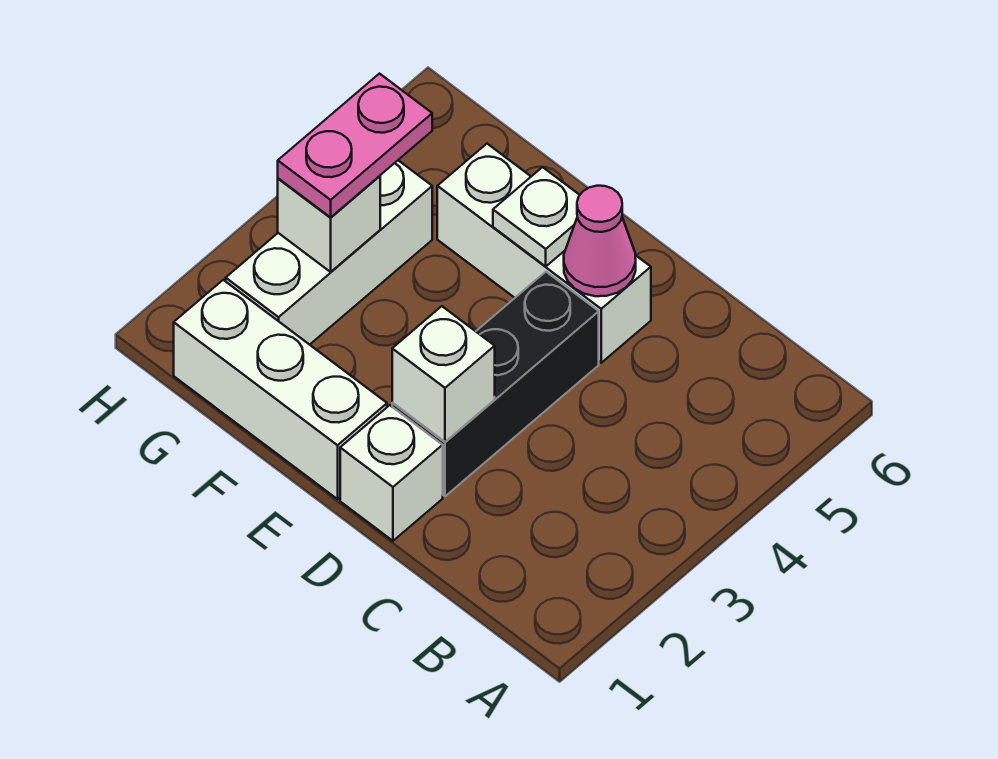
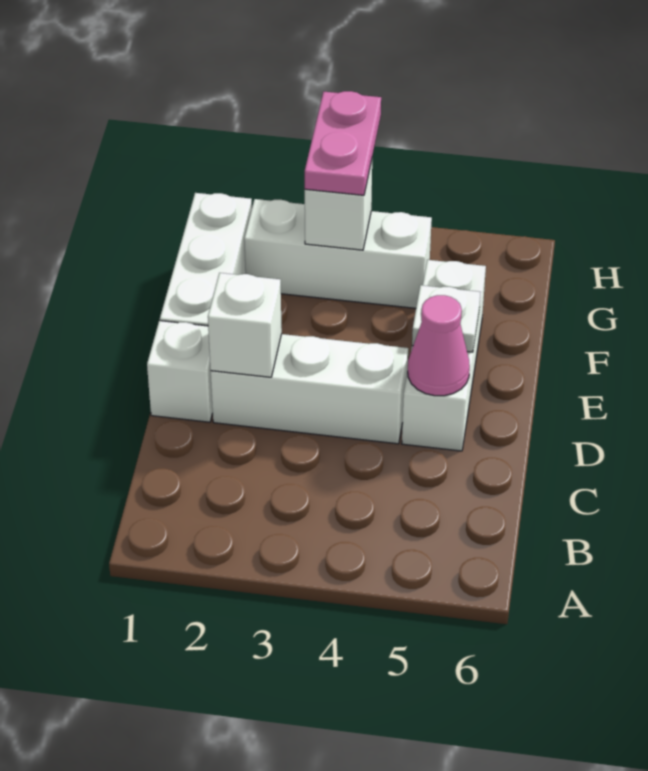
black brick D2:D4 level 1 -> white brick D2:D4 level 1
pink plate G3:G4 level 3 -> pink plate G3:H3 level 3

